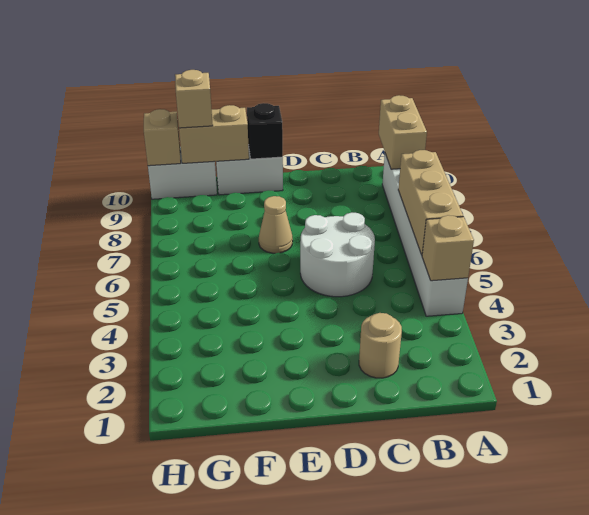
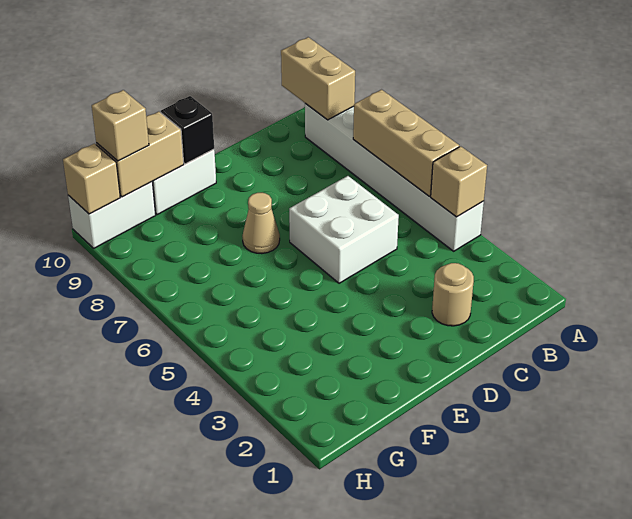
white round brick C5:D6 level 1 -> white brick C5:D6 level 1

